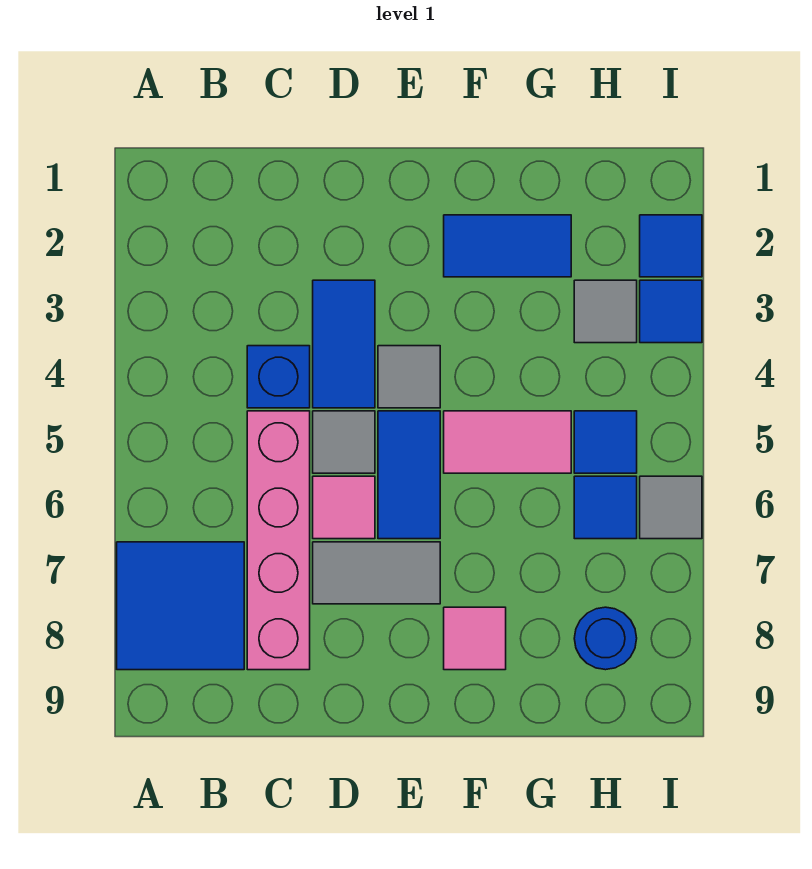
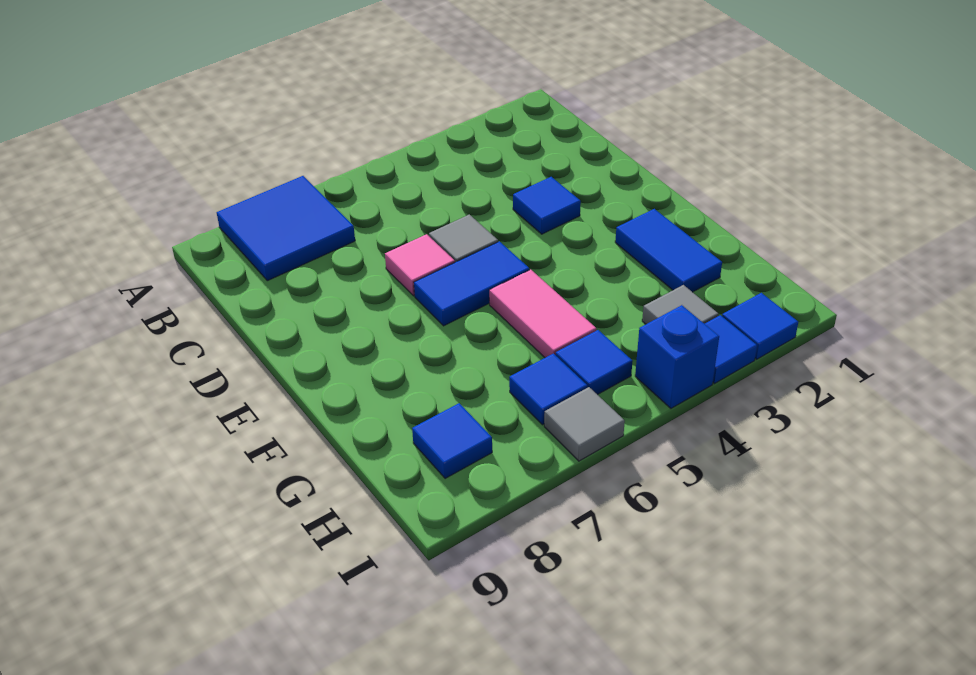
blue brick C4 level 1 -> blue brick I4 level 1
pink brick C5:C8 level 1 -> none
blue tile D3:D4 level 1 -> blue tile D3 level 1
grey tile D7:E7 level 1 -> none
grey tile E4 level 1 -> none
pink tile F8 level 1 -> none
blue round brick H8 level 1 -> blue tile H8 level 1

